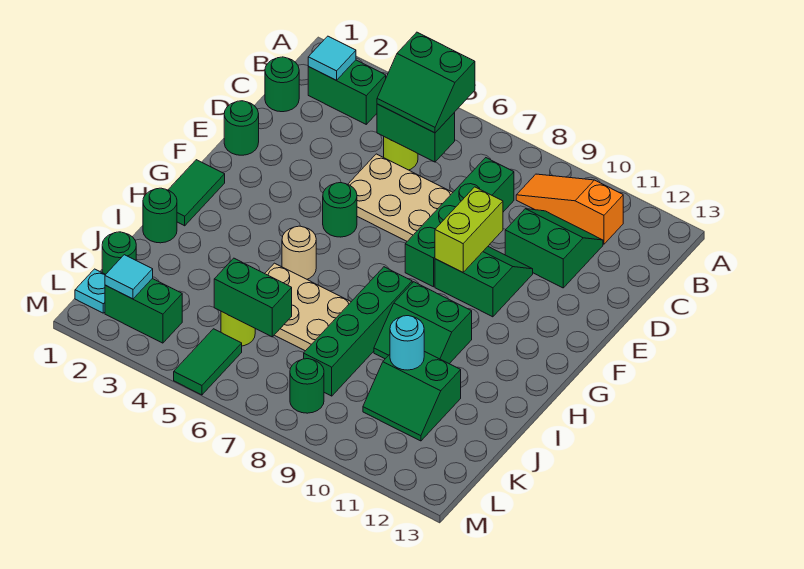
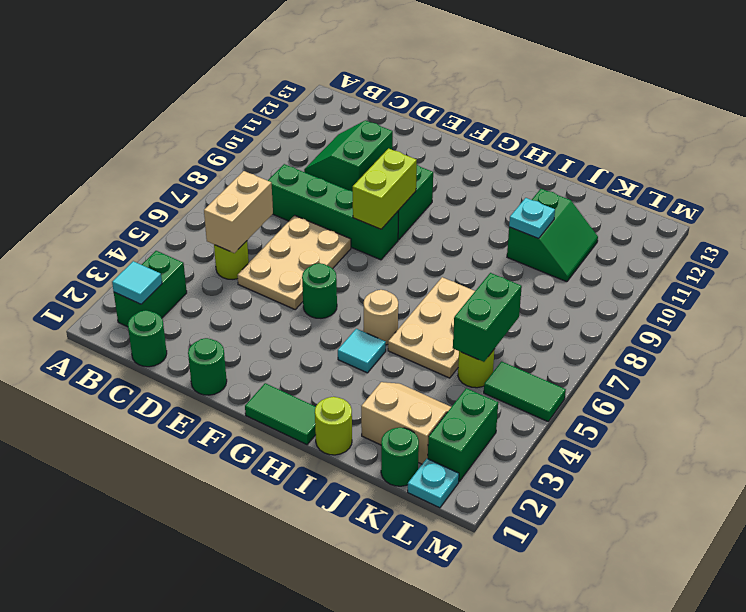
green slope B5:C6 level 3 top B -> none
orange slope B9:B11 level 1 top 11 -> none
green brick C5:C6 level 2 -> tan brick C5:C6 level 2
lime brick E9:F9 level 2 -> lime brick F8:F9 level 2
green brick H8:K8 level 1 -> none
green slope H9:I10 level 1 top H -> none
green round brick I1 level 1 -> lime round brick I1 level 1
none -> tan slope J2:K3 level 1 top 2
cyan round brick J10 level 2 -> cyan plate J10 level 2
cyan tile L2 level 2 -> cyan tile H4 level 1
green round brick L8 level 1 -> none

